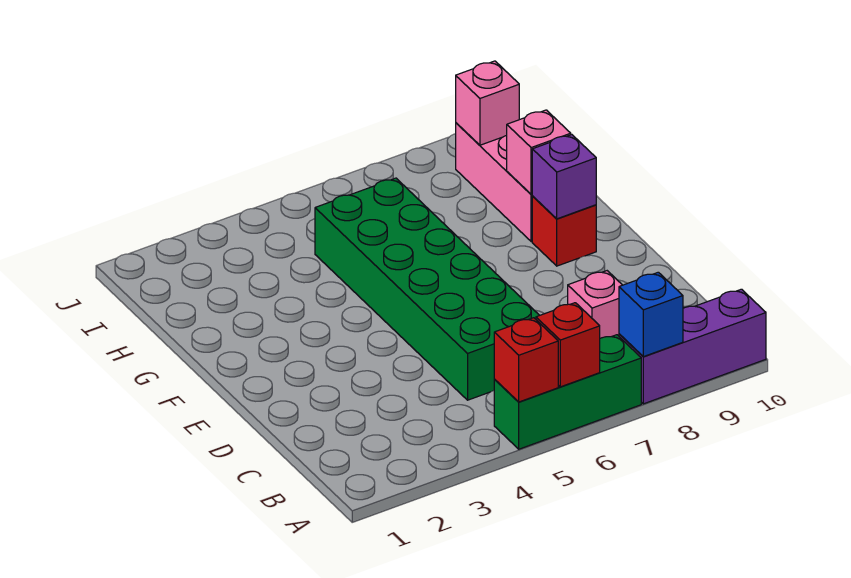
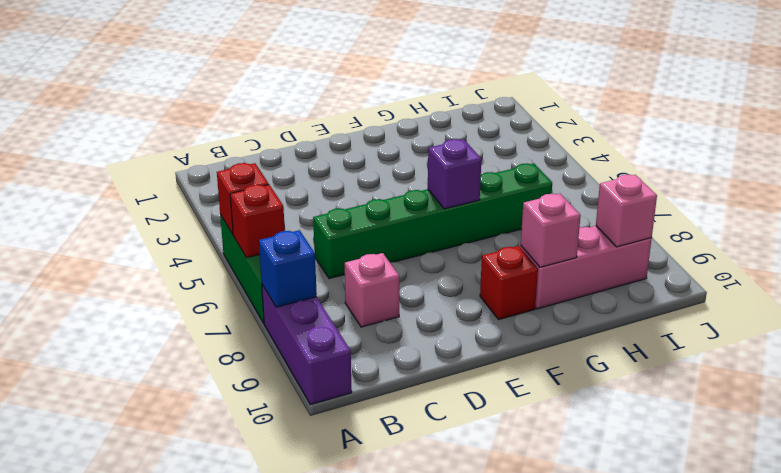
green brick C5:H6 level 1 -> green brick C6:H6 level 1
purple brick F9 level 2 -> purple brick F6 level 2

